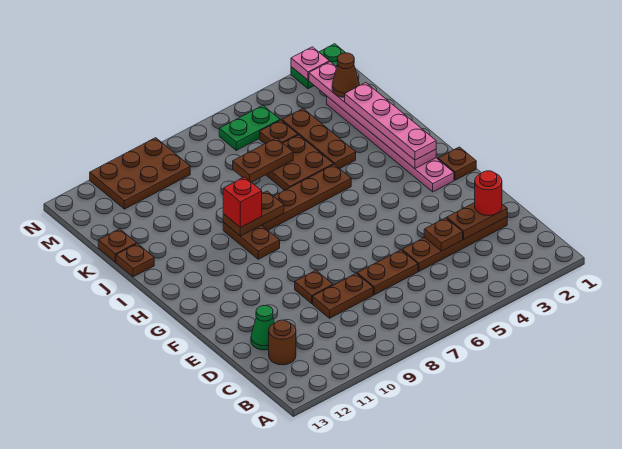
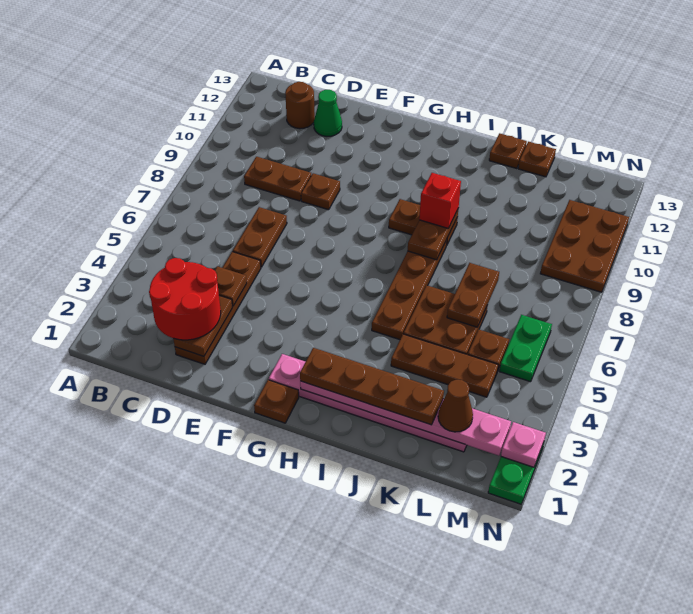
red round brick D2 level 3 -> red round brick C2:D3 level 3
brown plate D8:D9 level 1 -> brown plate C9:D9 level 1
pink plate H2:K2 level 3 -> brown plate H2:K2 level 3

